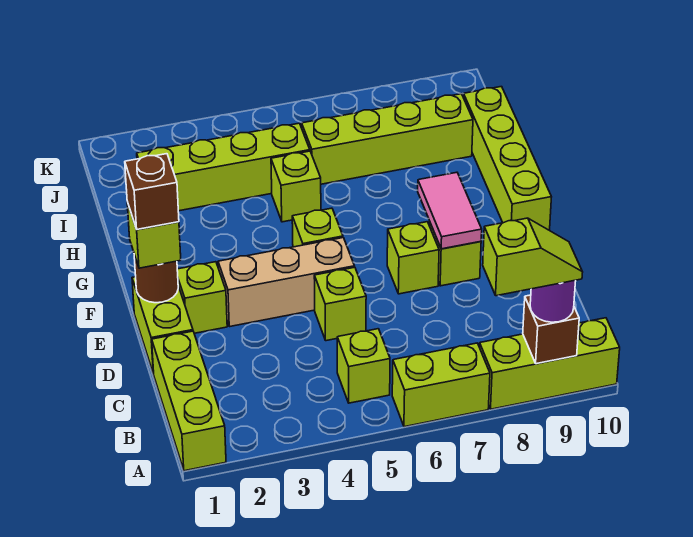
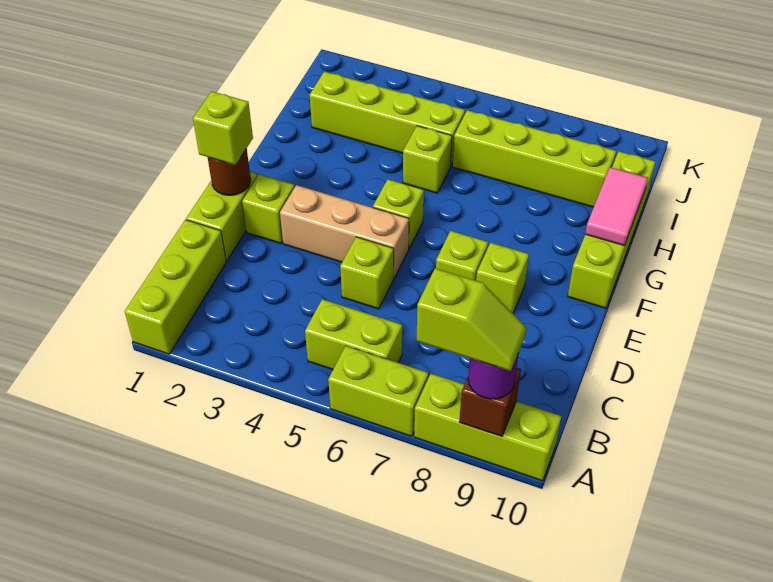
lime brick B5 level 1 -> lime brick B5:B6 level 1
brown brick E1 level 4 -> none
pink tile E8:F8 level 2 -> pink tile G10:H10 level 2

